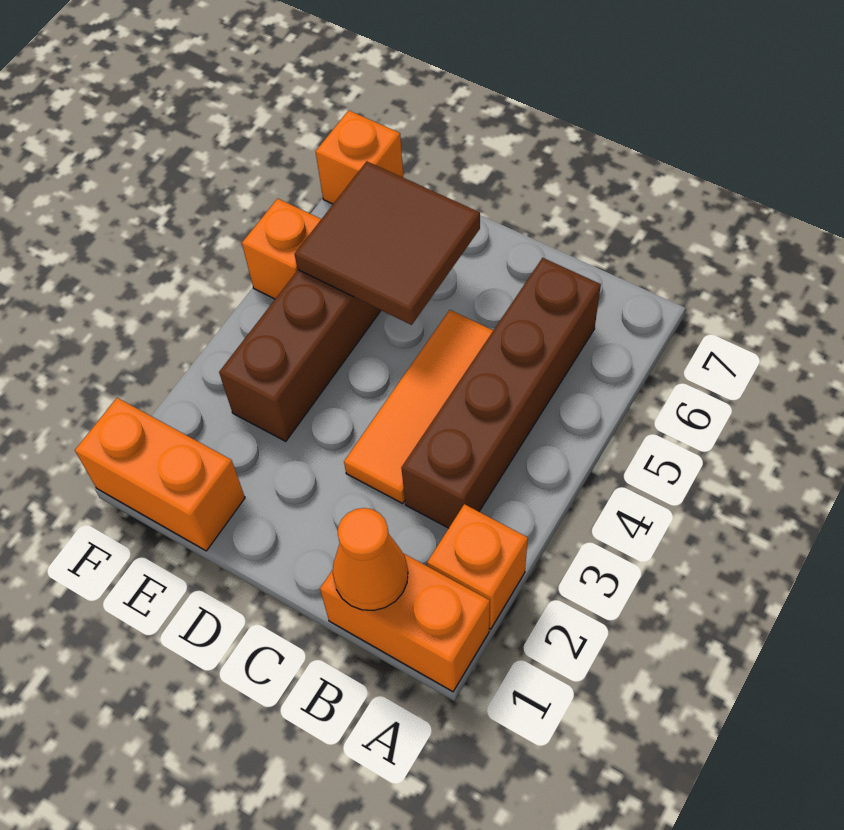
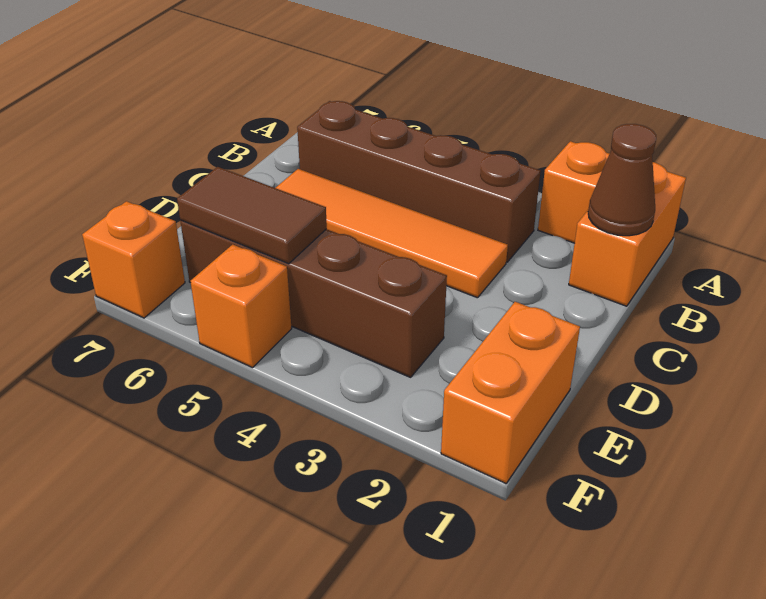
orange cone B1 level 2 -> brown cone B1 level 2
orange tile C3:C5 level 1 -> orange tile C3:C6 level 1
brown tile D5:E6 level 2 -> brown tile E5:E6 level 2

